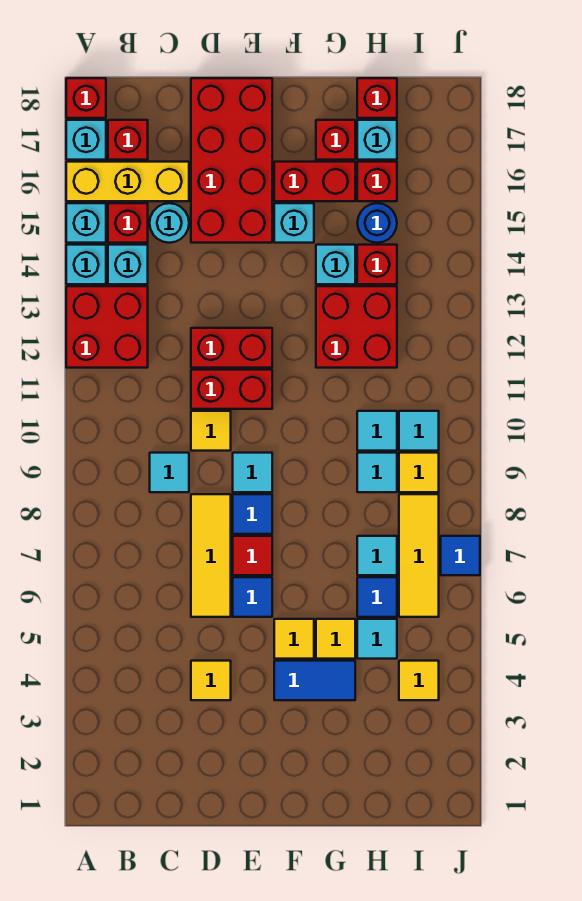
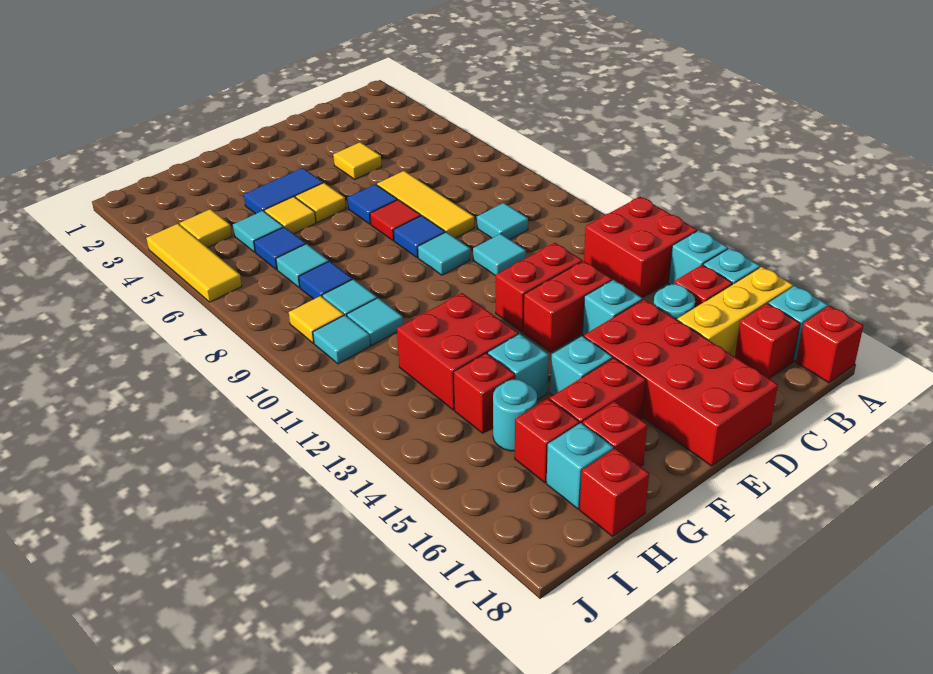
cyan brick B14 level 1 -> cyan brick D14 level 1
yellow tile D10 level 1 -> cyan tile D10 level 1
red brick D11:E11 level 1 -> red brick D13:E13 level 1
blue round brick H15 level 1 -> cyan round brick H15 level 1
yellow tile I6:I8 level 1 -> yellow tile J4:J6 level 1
blue tile J7 level 1 -> blue tile H8 level 1

